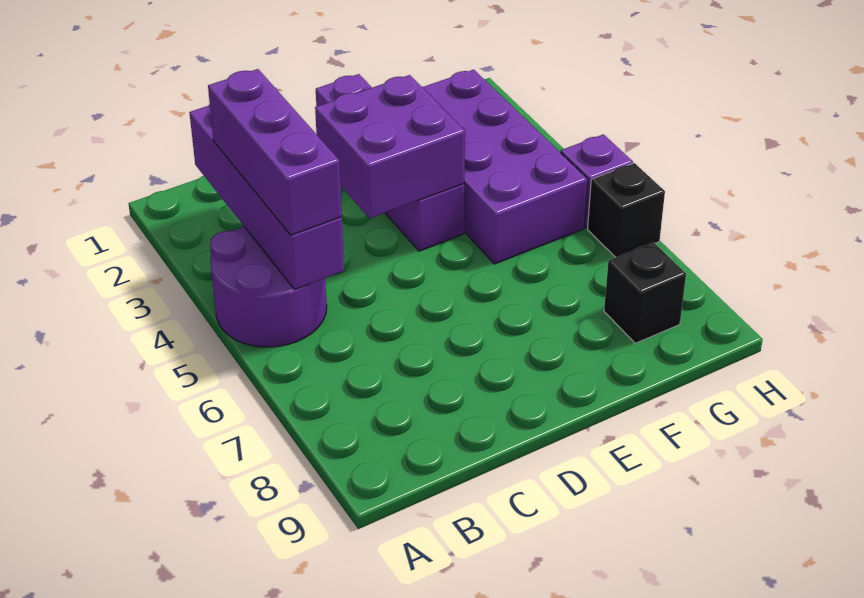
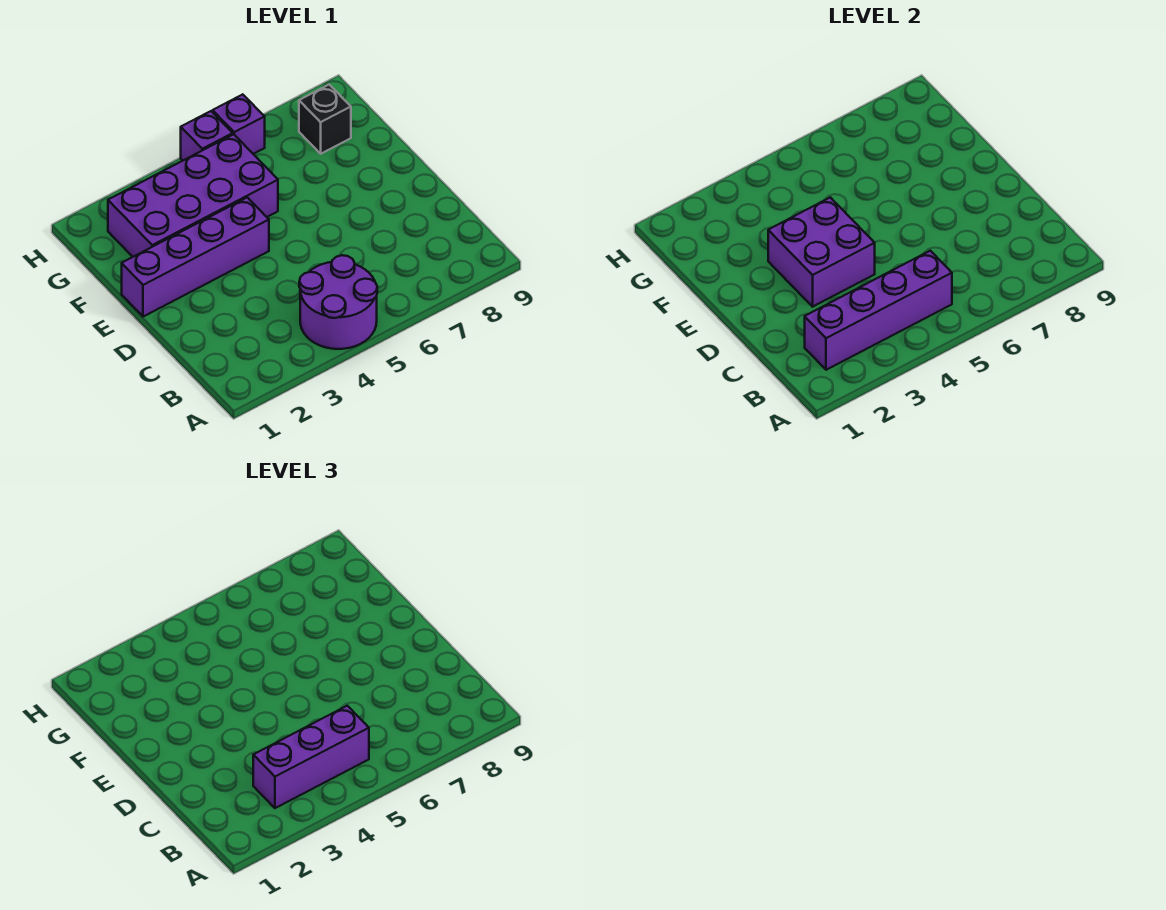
black brick H6 level 1 -> purple brick H6 level 1

